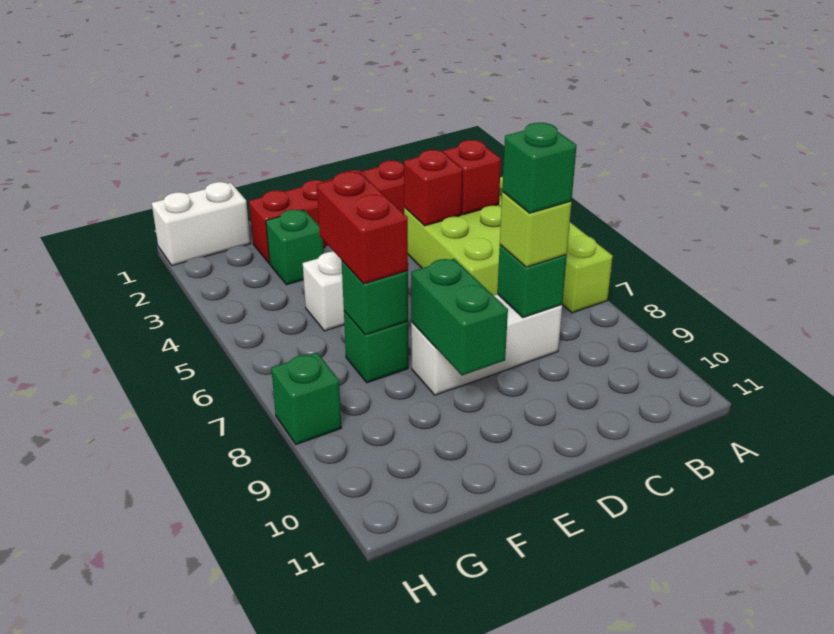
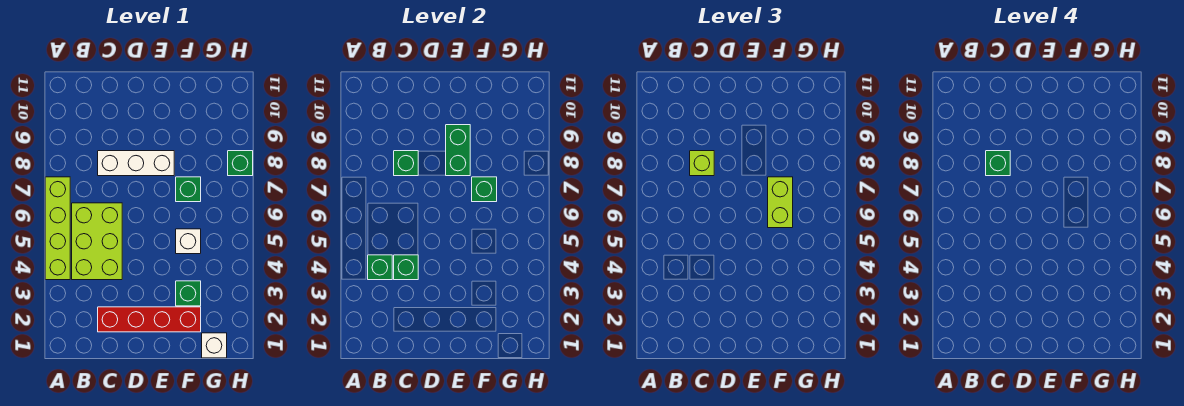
red brick B4 level 2 -> green brick B4 level 2
red brick C4 level 2 -> green brick C4 level 2
red brick F6:F7 level 3 -> lime brick F6:F7 level 3
white brick G1:H1 level 1 -> white brick G1 level 1

